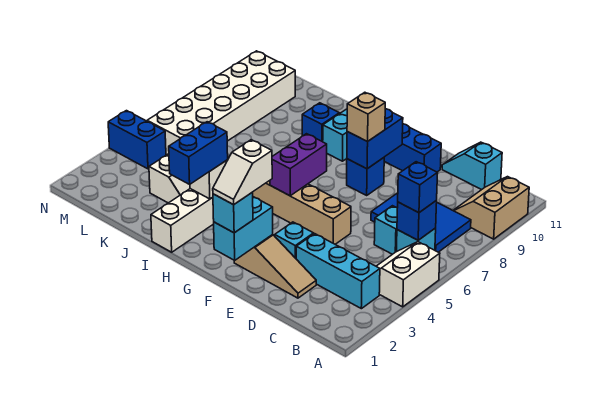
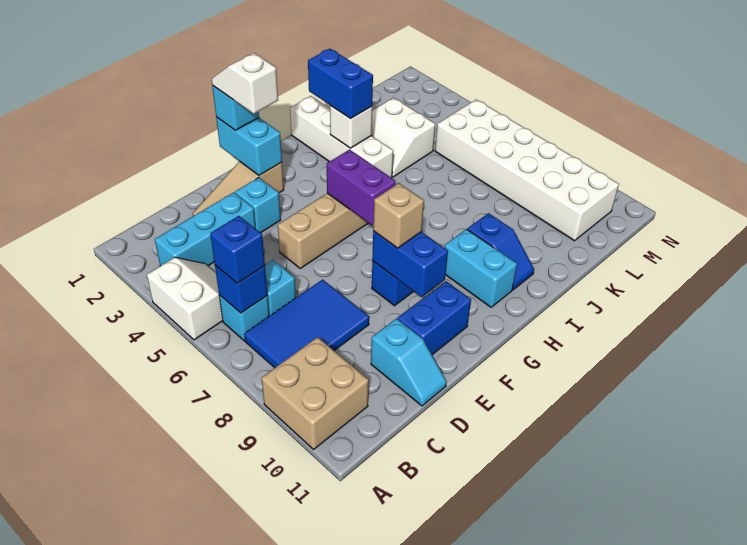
tan slope A9:B10 level 1 top A -> tan brick A9:B10 level 1
cyan slope C11:D11 level 1 top C -> cyan slope D10:D11 level 1 top 10
blue brick M4:N4 level 1 -> none

